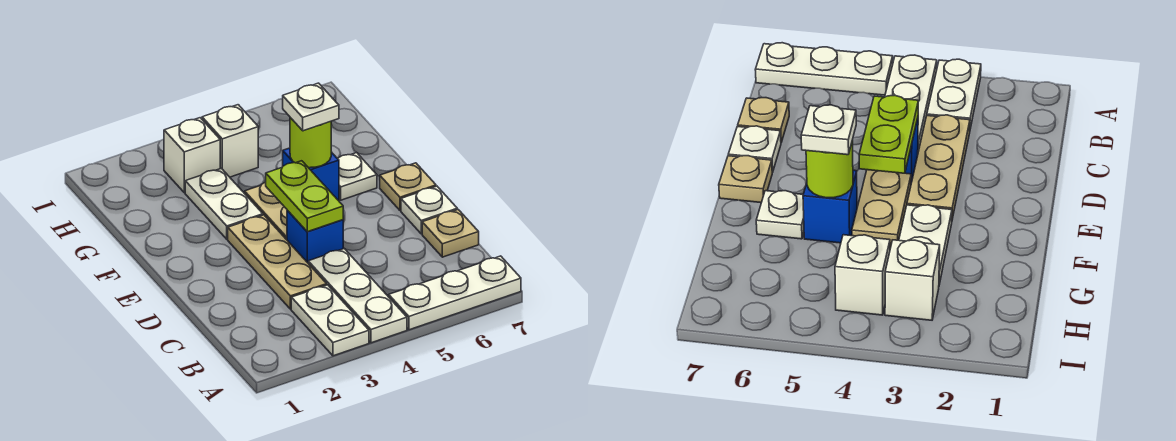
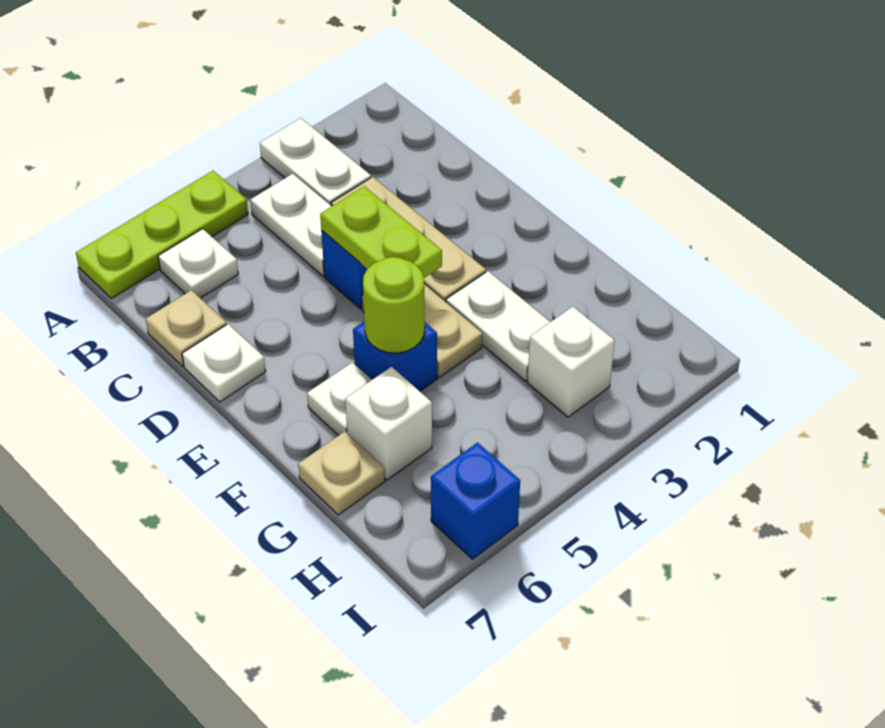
white plate A4:C4 level 1 -> white plate B4:C4 level 1
white plate A5:A7 level 1 -> lime plate A5:A7 level 1
tan plate E7 level 1 -> tan plate G7 level 1
white plate F5 level 3 -> white plate B6 level 1
white brick H4 level 1 -> white brick G6 level 1
none -> blue brick I6 level 1

